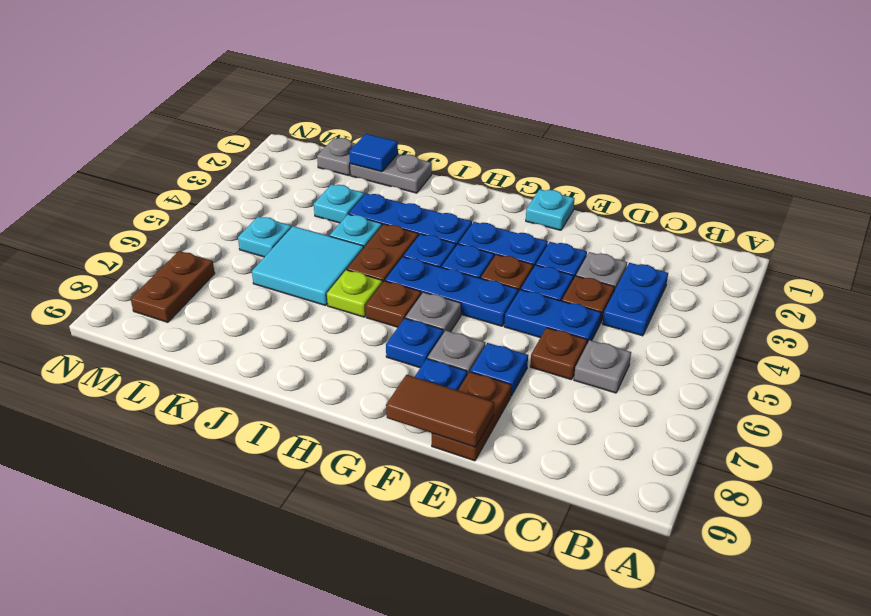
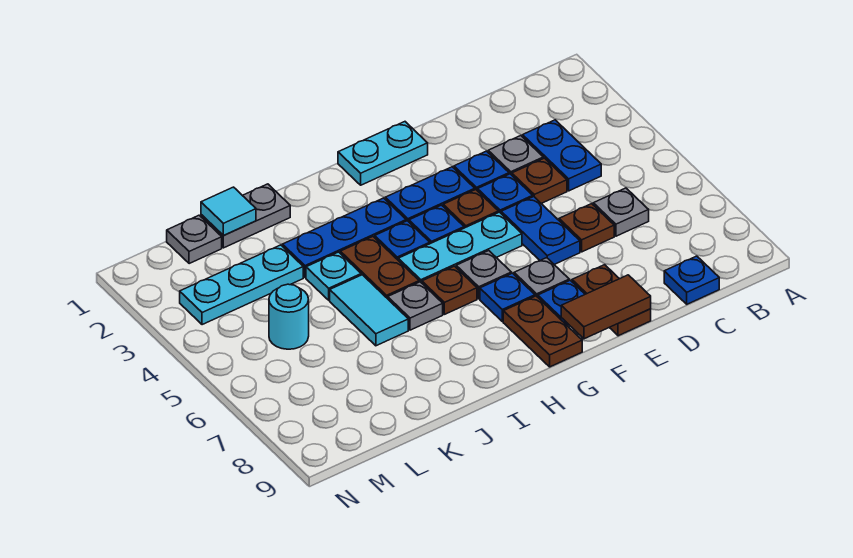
blue plate D5:E5 level 1 -> blue plate E5:E6 level 1
blue plate E7 level 1 -> blue plate C9 level 1
cyan plate F1 level 1 -> cyan plate F1:G1 level 1
blue plate F5:H5 level 1 -> cyan plate F5:H5 level 1
lime plate I6 level 1 -> grey plate I6 level 1
cyan tile J5:K6 level 1 -> cyan tile J5:J6 level 1
blue tile K1 level 2 -> cyan tile K1 level 2
cyan plate K3 level 1 -> cyan plate K3:M3 level 1
cyan plate L5 level 1 -> cyan round brick L5 level 1
brown plate M7:M8 level 1 -> brown plate G8:G9 level 1

